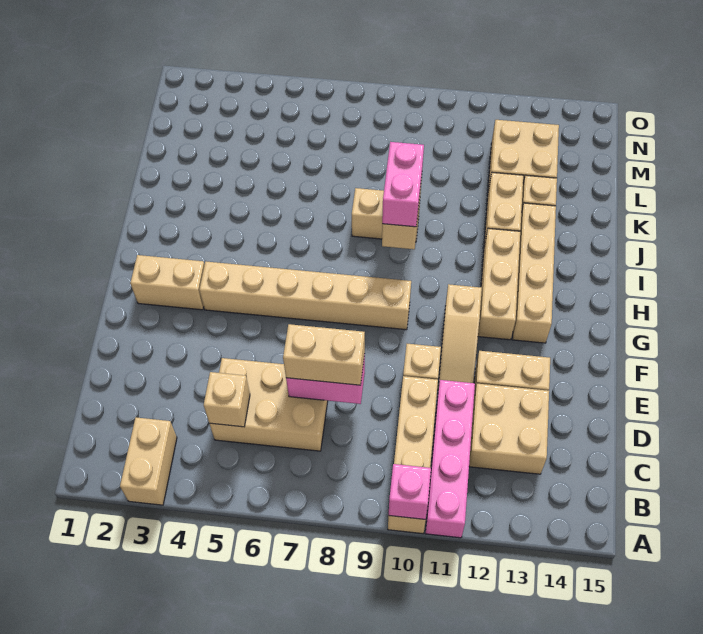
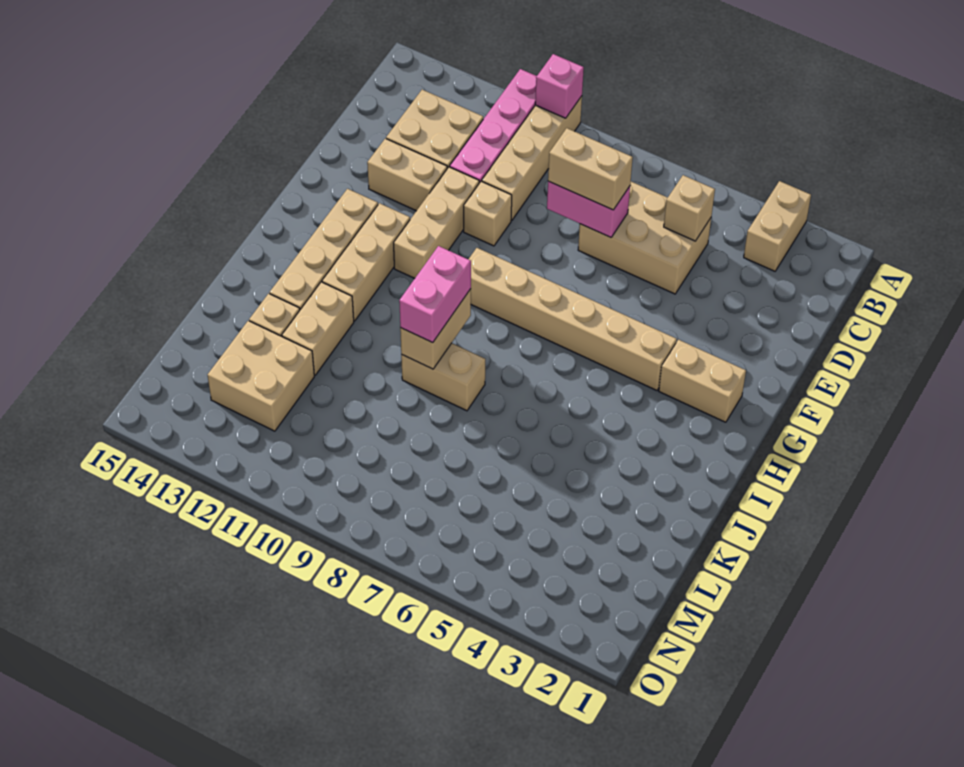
tan slope E11:G11 level 1 top G -> tan brick E11:G11 level 1

